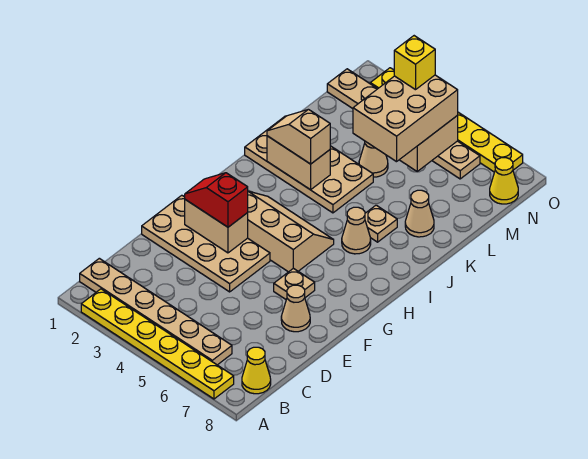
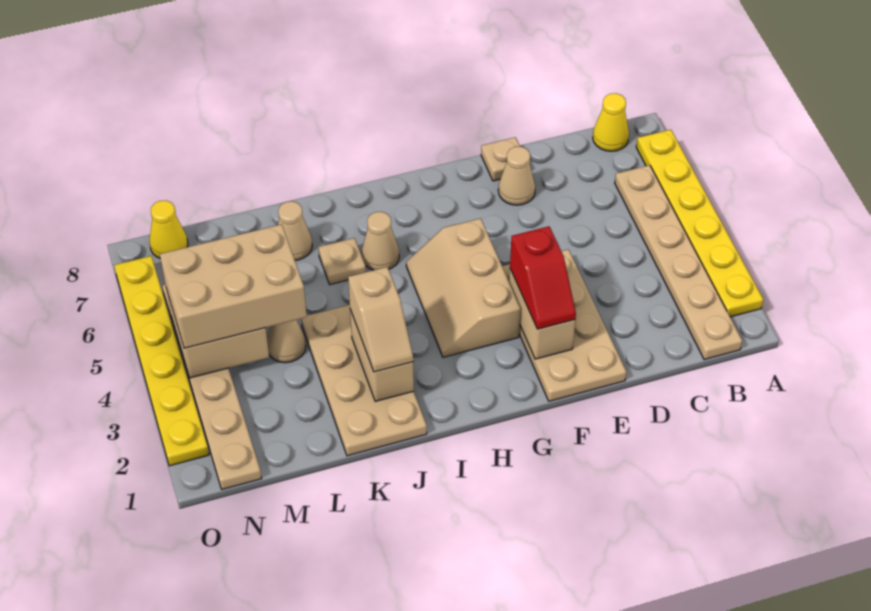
tan plate F6 level 1 -> tan plate E8 level 1
yellow brick N4 level 4 -> none

